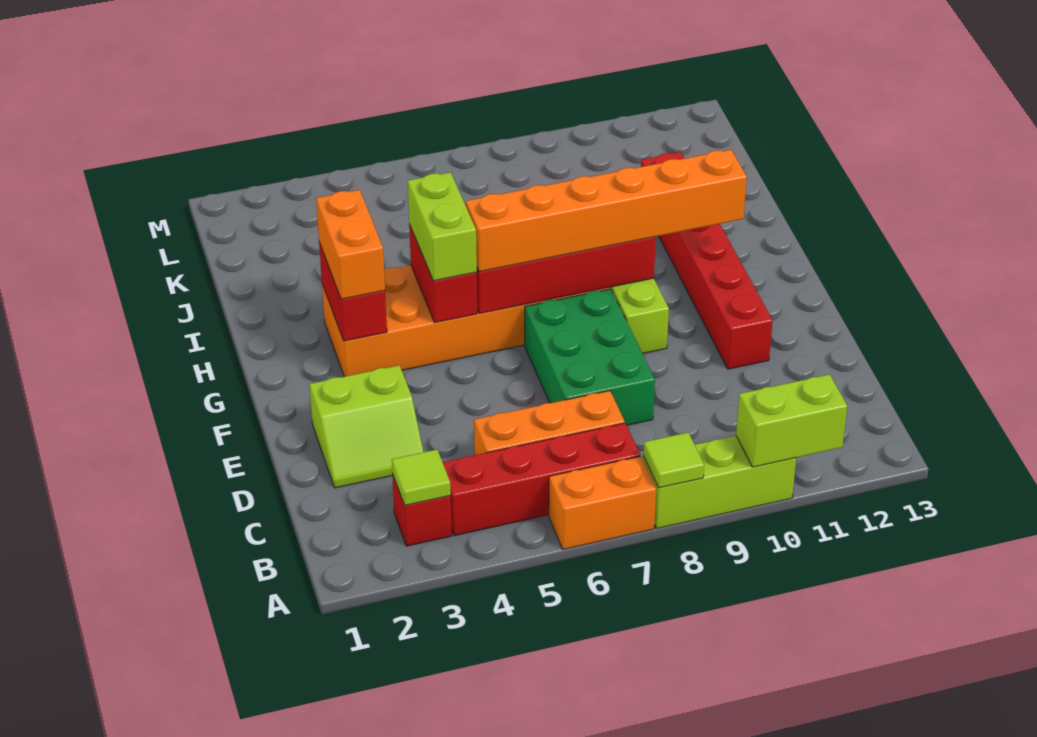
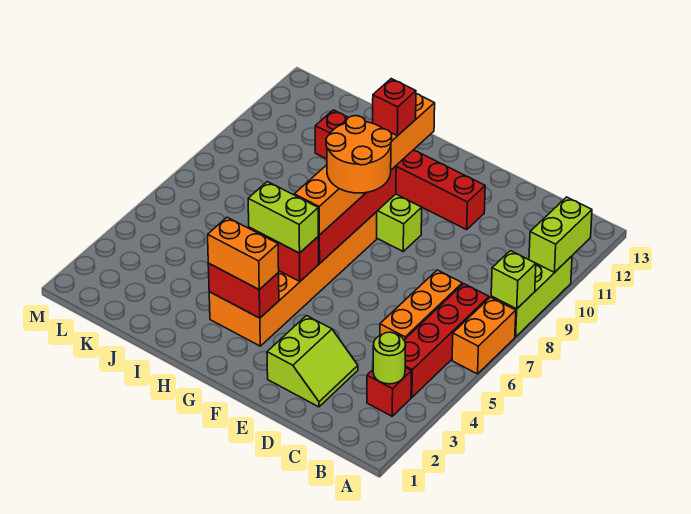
lime tile A8 level 2 -> lime brick A8 level 2
lime tile B3 level 2 -> lime round brick B3 level 2
green brick D7:F8 level 1 -> none
none -> orange round brick F7:G8 level 4
none -> red brick G10 level 4

